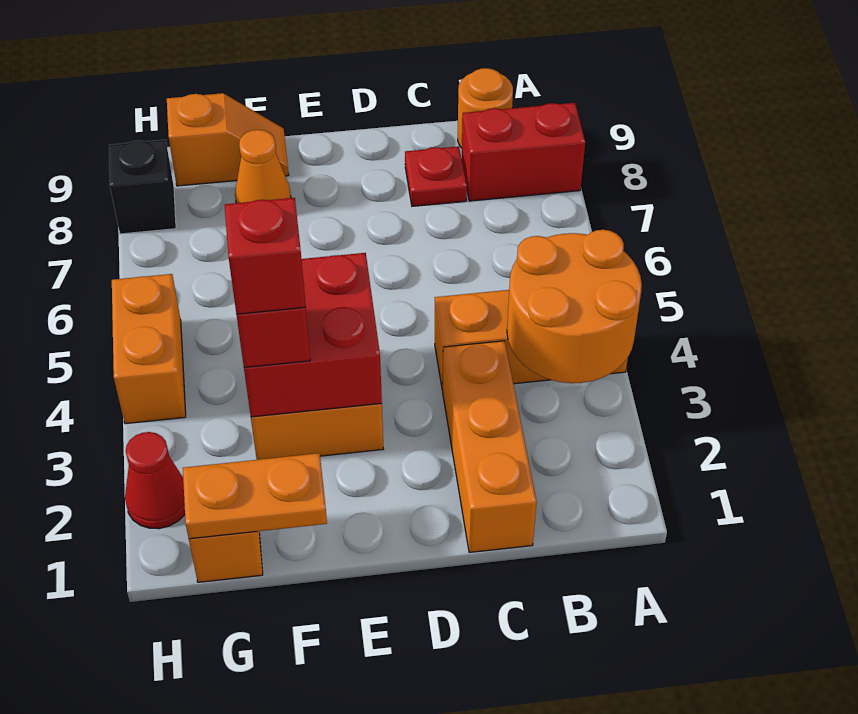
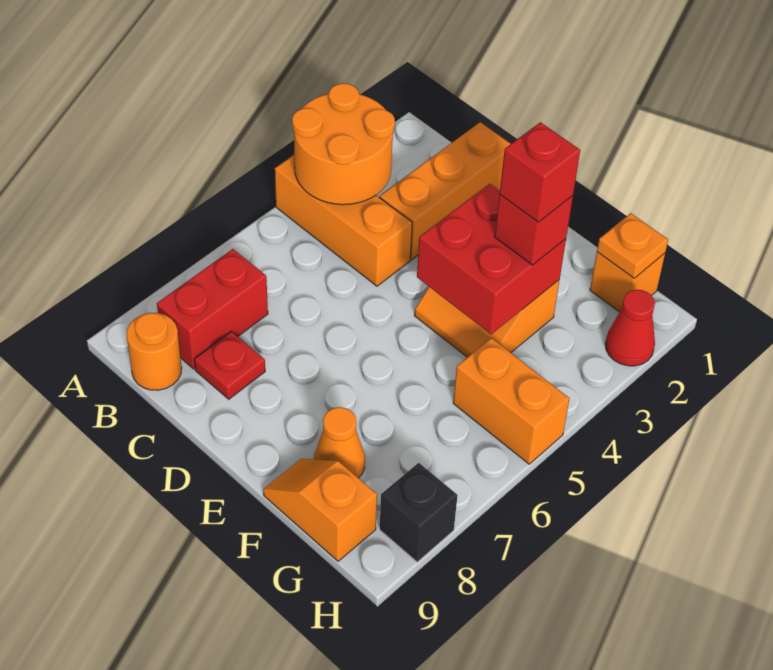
red brick A8:B8 level 1 -> red brick B7:B8 level 1
orange plate F1:G1 level 2 -> orange plate G1 level 2
orange brick H4:H5 level 1 -> orange brick G5:H5 level 1

